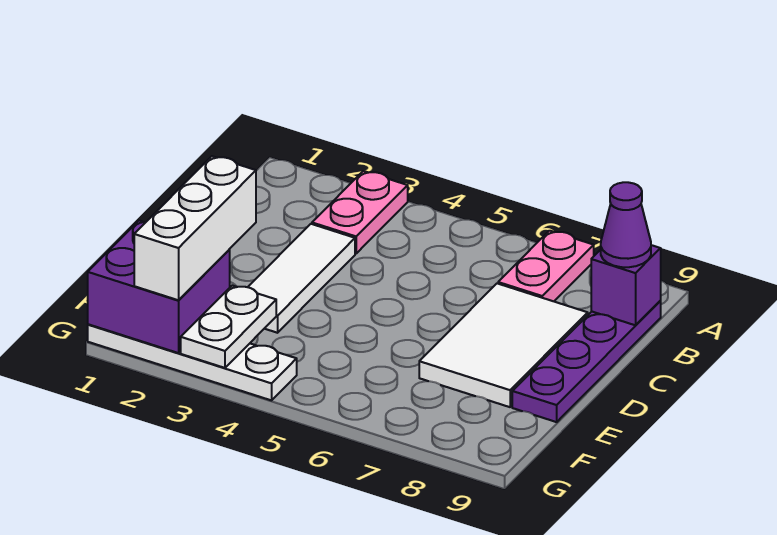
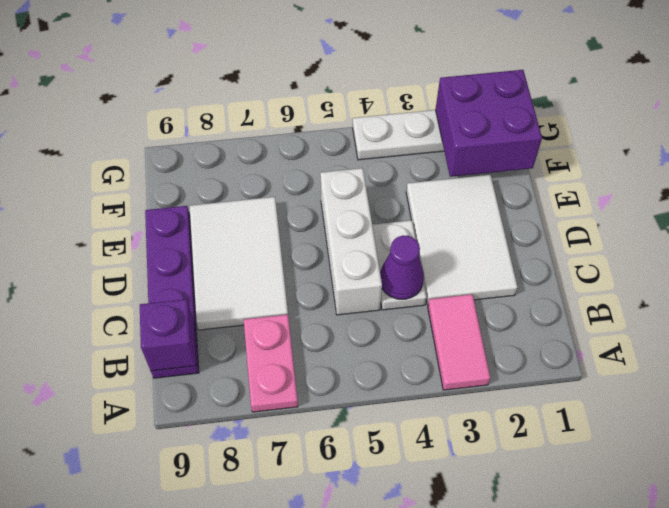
pink plate A3:B3 level 1 -> pink tile A3:B3 level 1
purple cone B9 level 3 -> purple cone C4 level 2
white tile C3:E3 level 1 -> white tile C2:E3 level 1
white brick E2:G2 level 3 -> white brick C5:E5 level 1
white plate F3:G3 level 2 -> white plate C4:D4 level 1

